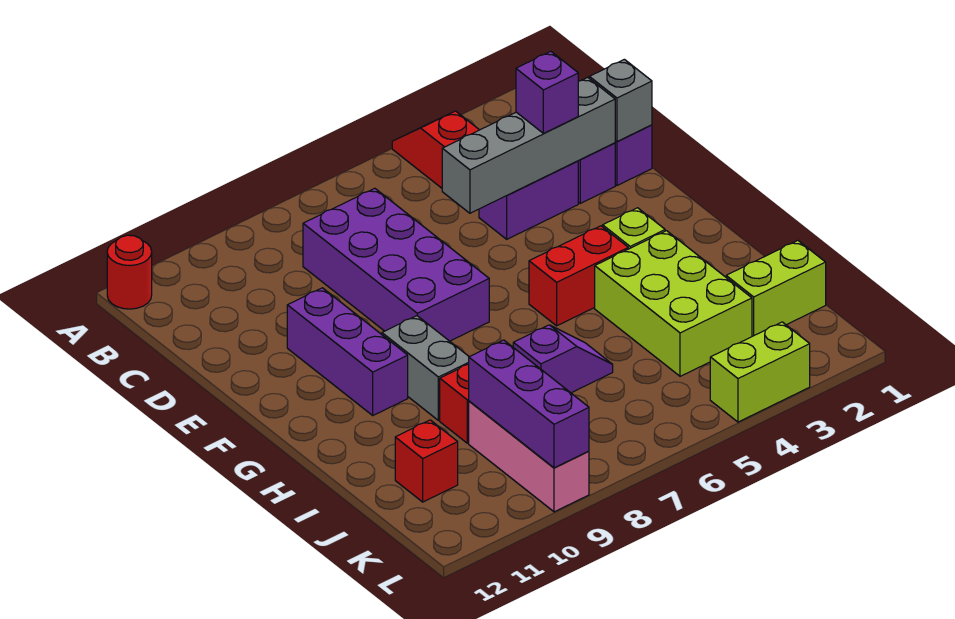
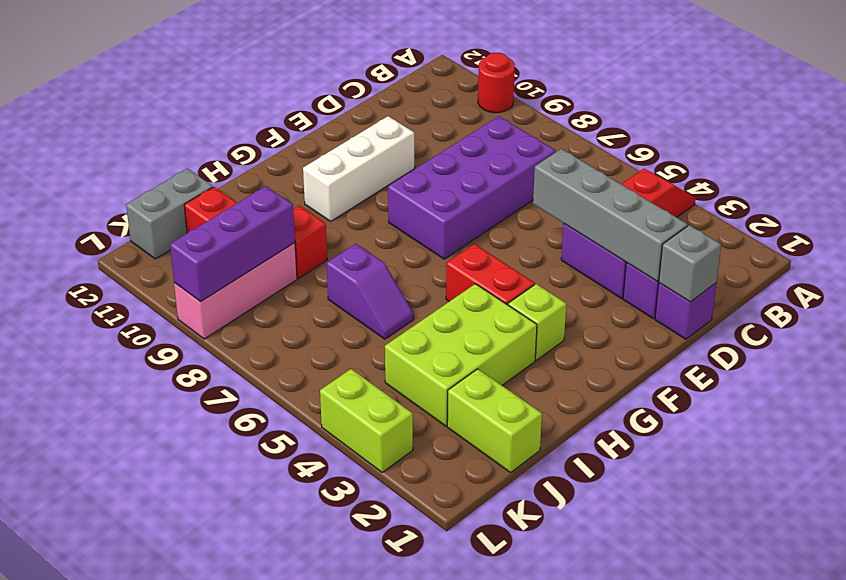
red round brick A12 level 1 -> red round brick A10 level 1
purple brick D3 level 3 -> none
purple brick E10:G10 level 1 -> white brick E10:G10 level 1
grey brick G9:H9 level 1 -> grey brick J12:K12 level 1

